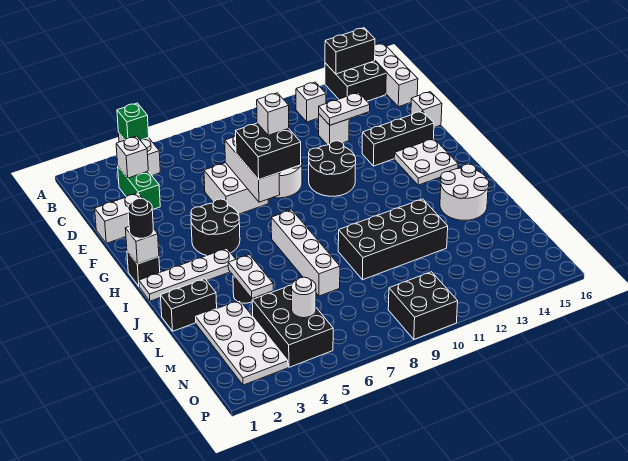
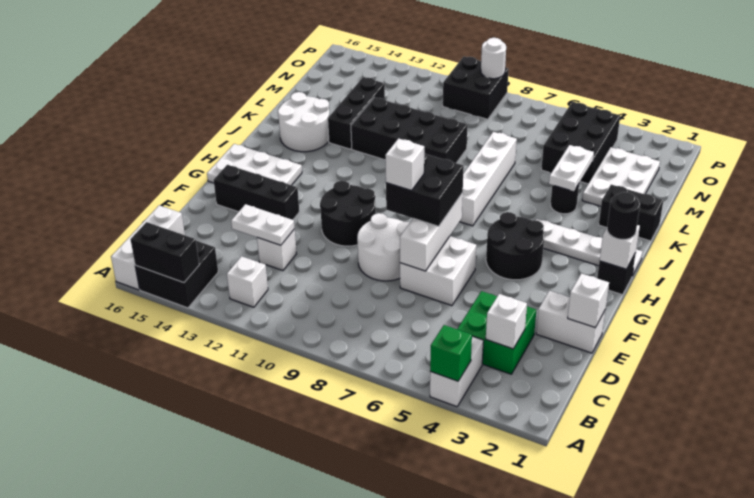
green brick C3:D3 level 1 -> green brick C3:D4 level 1
white brick E16 level 1 -> white brick E1 level 2
white plate G14:H15 level 1 -> white plate G14:H16 level 1
none -> black brick K13:M13 level 1
white plate L2:O3 level 1 -> white plate L2:N3 level 1
white round brick N5 level 2 -> white round brick P9 level 2

